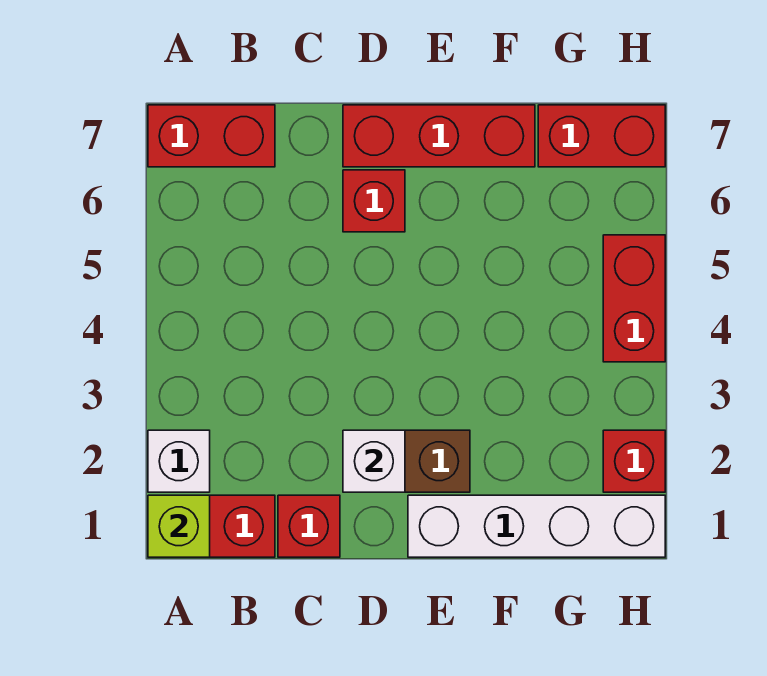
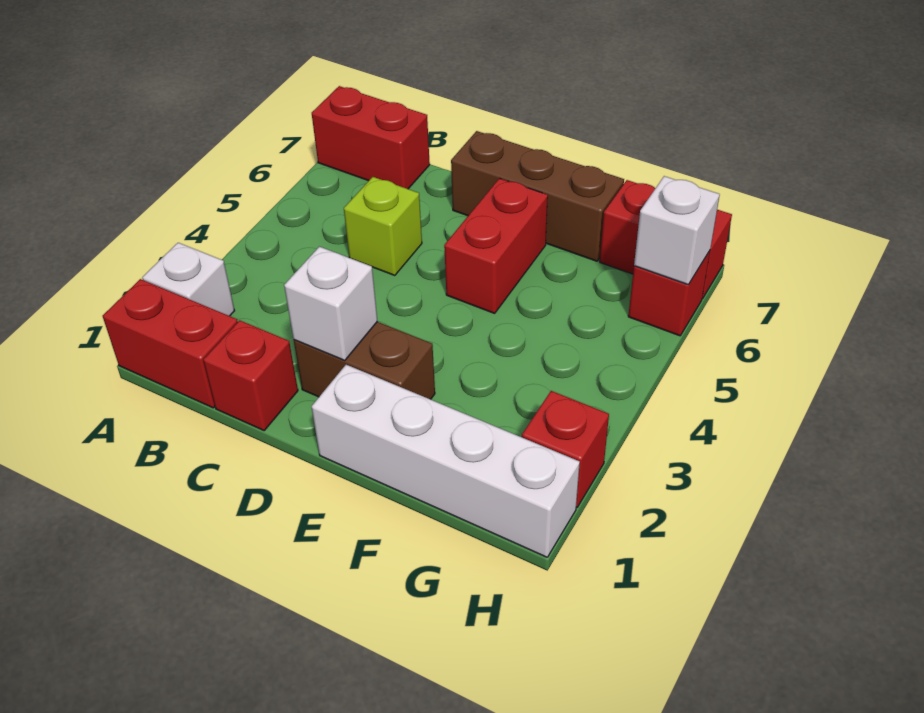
lime brick A1 level 2 -> lime brick C5 level 1
red brick D6 level 1 -> red brick H6 level 1
red brick D7:F7 level 1 -> brown brick D7:F7 level 1
red brick H4:H5 level 1 -> red brick E5:E6 level 1
none -> white brick H6 level 2

